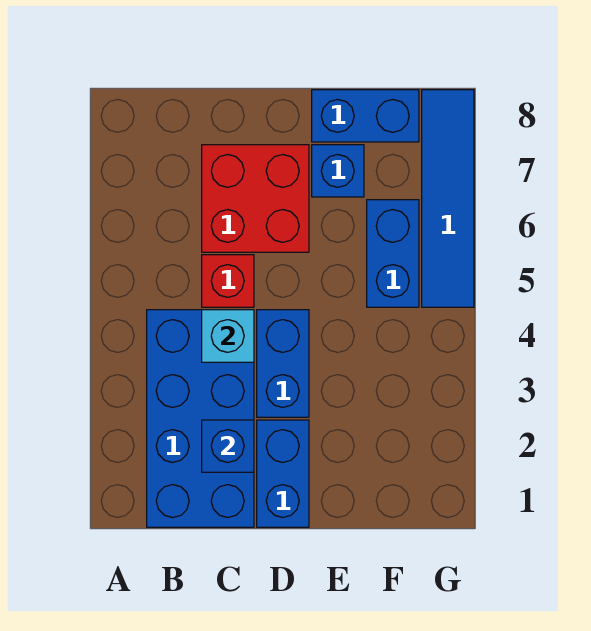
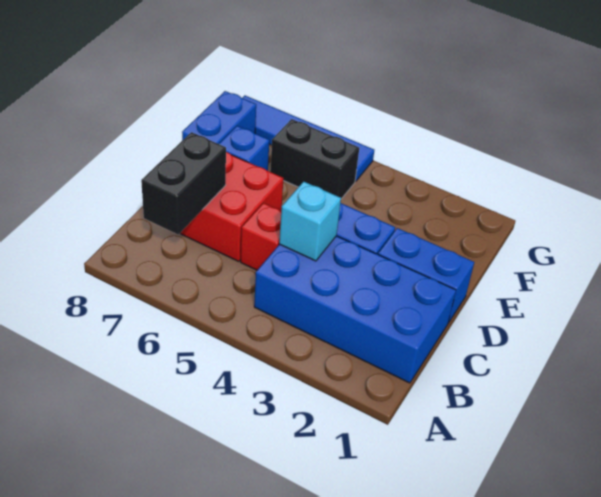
none -> black brick B7:C7 level 2
blue brick C2 level 2 -> none
blue brick F5:F6 level 1 -> black brick F5:F6 level 1

